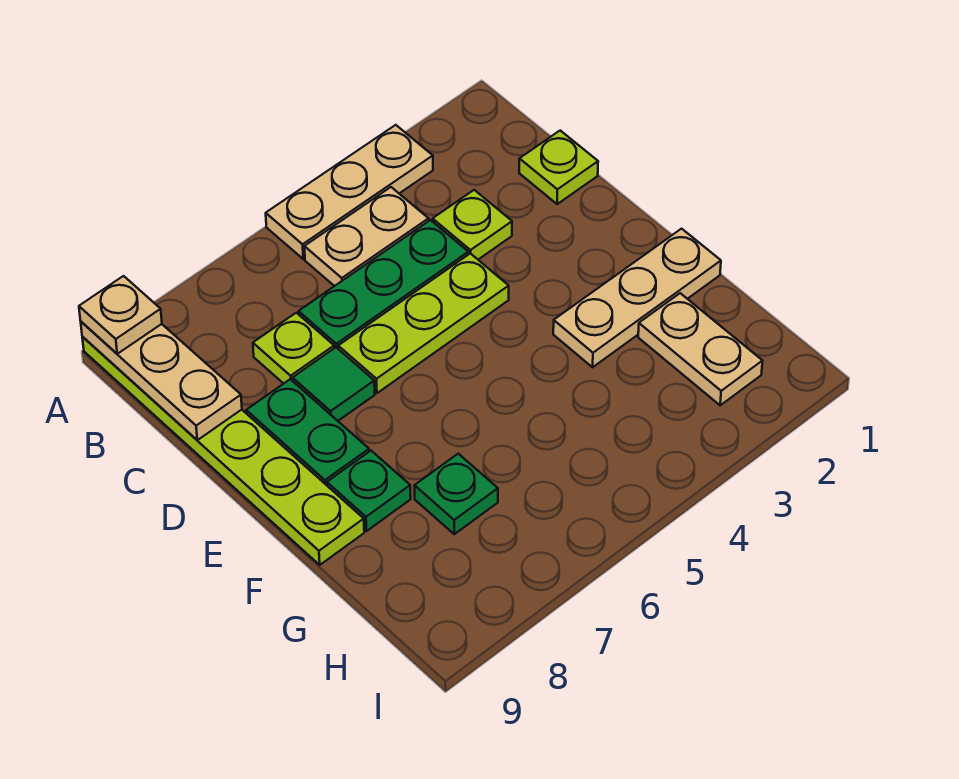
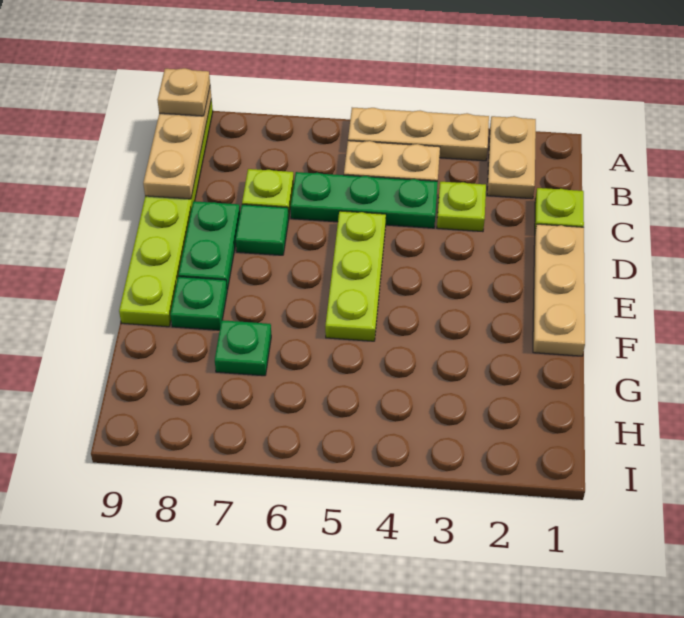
lime plate D4:D6 level 1 -> lime plate D5:F5 level 1
tan plate F1:F3 level 1 -> tan plate D1:F1 level 1
tan plate G2:H2 level 1 -> tan plate A2:B2 level 1

